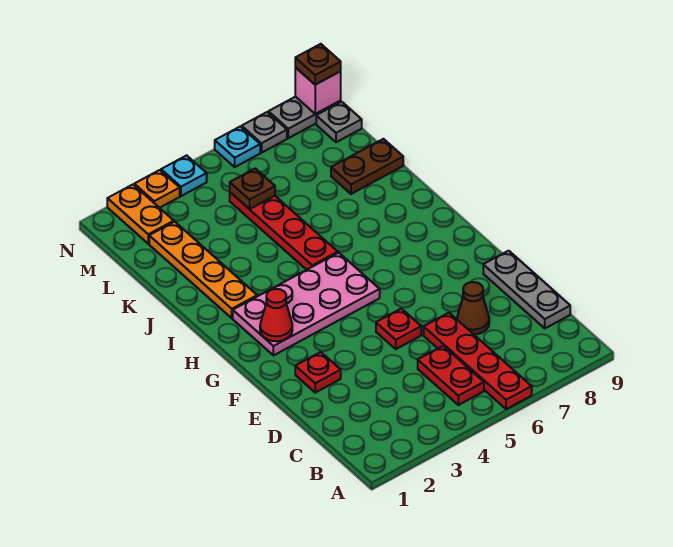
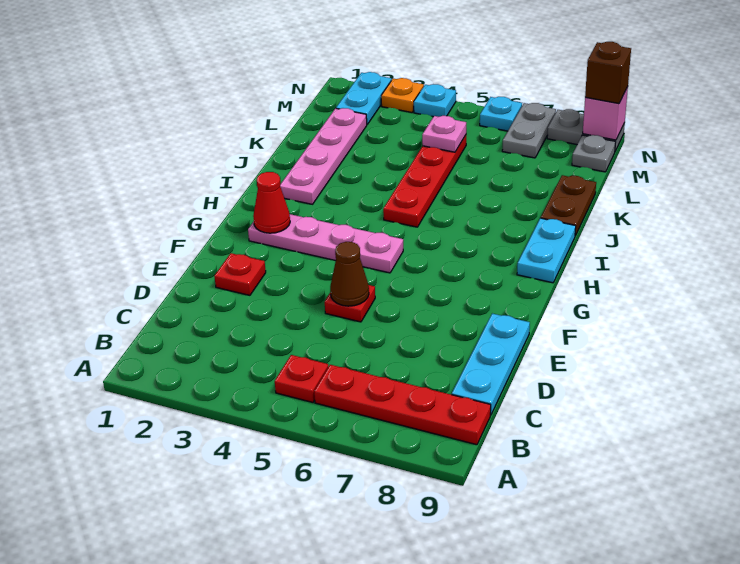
red plate A6:D6 level 1 -> red plate B6:B9 level 1
red plate B5:C5 level 1 -> red plate B5 level 1
grey plate C9:E9 level 1 -> cyan plate C9:E9 level 1
brown cone D7 level 1 -> brown cone E5 level 2
pink plate G2:H5 level 1 -> pink plate G2:G5 level 1
none -> cyan plate H9:I9 level 1
orange plate I2:L2 level 1 -> pink plate I2:L2 level 1
brown plate K8:K9 level 1 -> brown plate J9:K9 level 1
brown plate L5 level 2 -> pink plate L5 level 2
orange plate M2:N2 level 1 -> cyan plate M2:N2 level 1
grey plate N7 level 1 -> grey plate M7:N7 level 1
brown plate N9 level 3 -> brown brick N9 level 3

